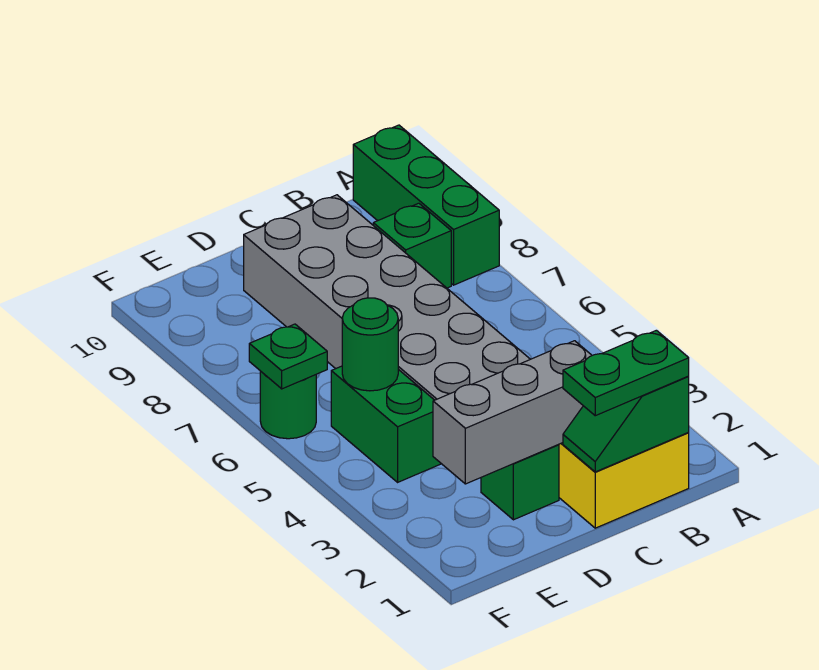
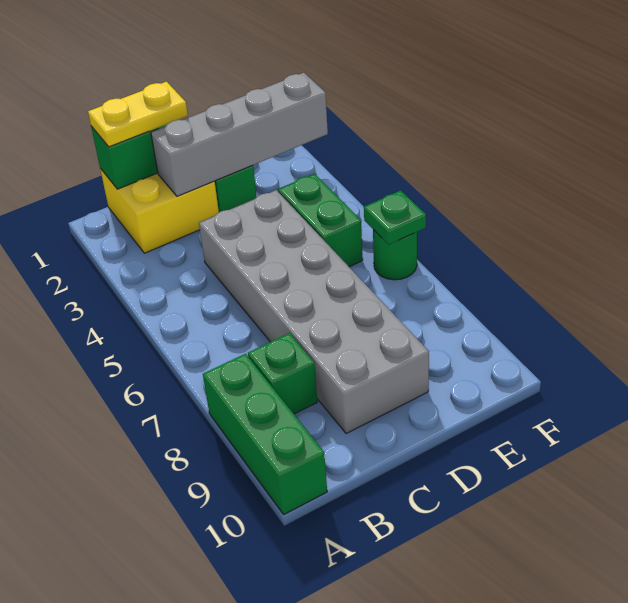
green plate B1:C1 level 3 -> yellow plate B1:C1 level 3
grey brick C2:E2 level 2 -> grey brick C2:F2 level 2
green round brick E5 level 2 -> none

